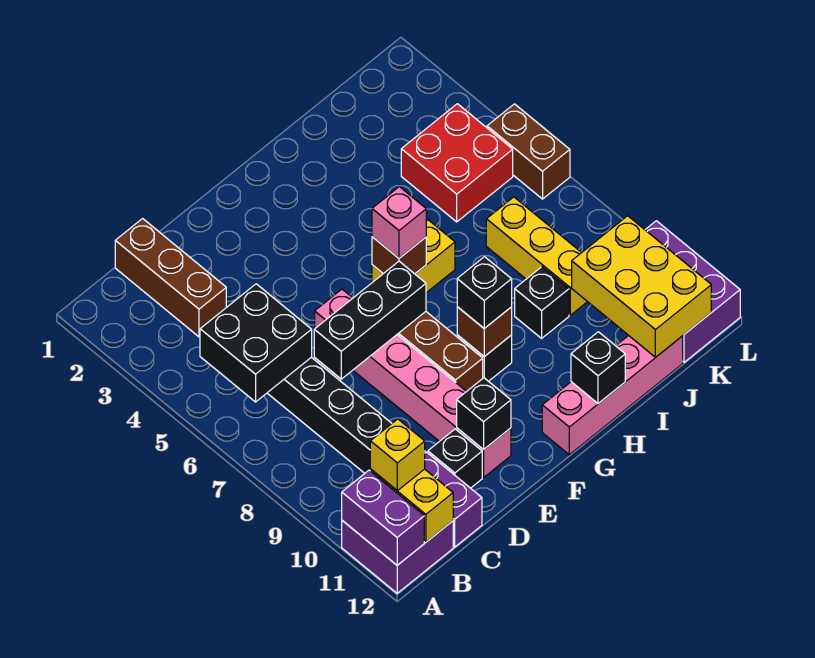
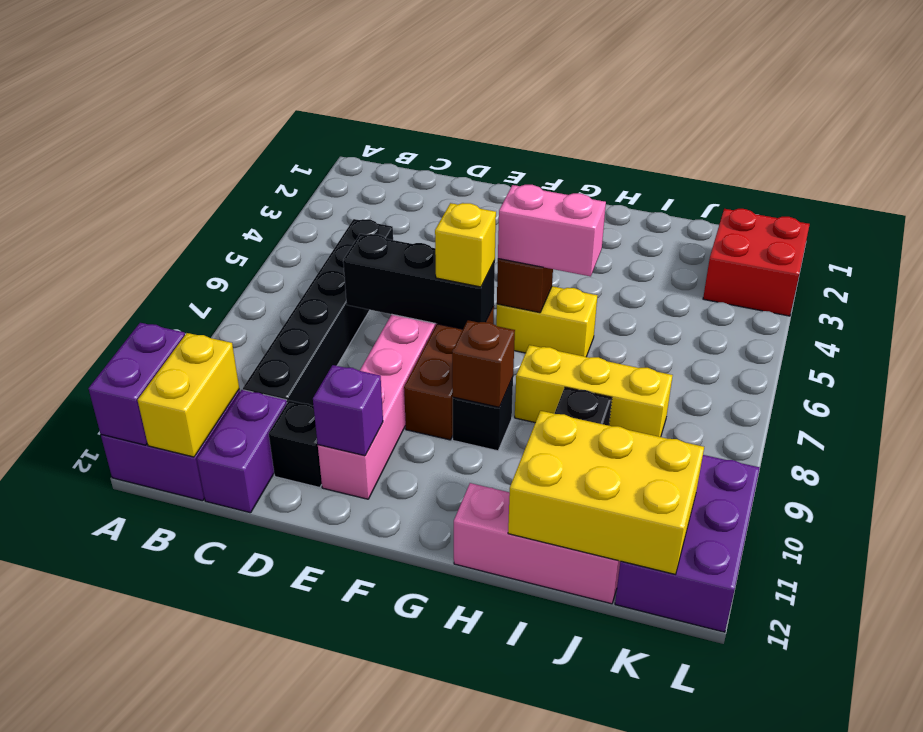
black brick B5:C6 level 2 -> none
yellow brick B11 level 3 -> yellow brick F7 level 3
brown brick C1:C3 level 1 -> none
black brick E11 level 2 -> purple brick E11 level 2
pink brick G6 level 3 -> pink brick G6:H6 level 3
black brick G9 level 3 -> none
pink brick G12:J12 level 1 -> pink brick H12:J12 level 1
black brick H12 level 2 -> none
red brick J4:K5 level 1 -> red brick K2:L3 level 1
yellow brick J7:J9 level 1 -> yellow brick H8:J8 level 1
yellow brick J10:K12 level 2 -> yellow brick I11:K12 level 2
brown brick L5:L6 level 1 -> none

